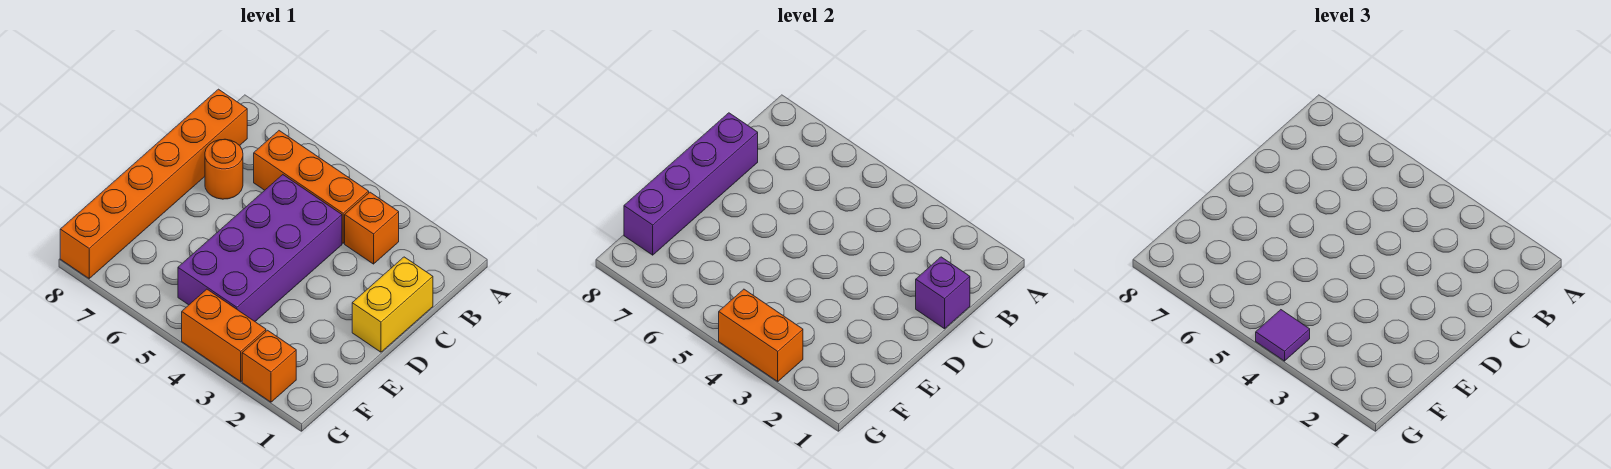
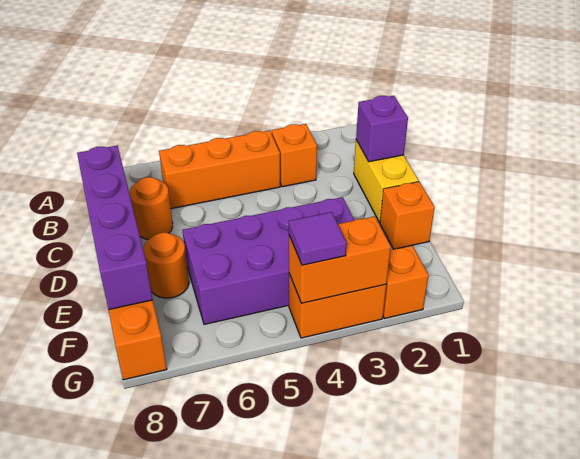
purple brick C4:F5 level 1 -> purple brick E3:F6 level 1
none -> orange brick E1 level 1
none -> orange round brick E7 level 1

